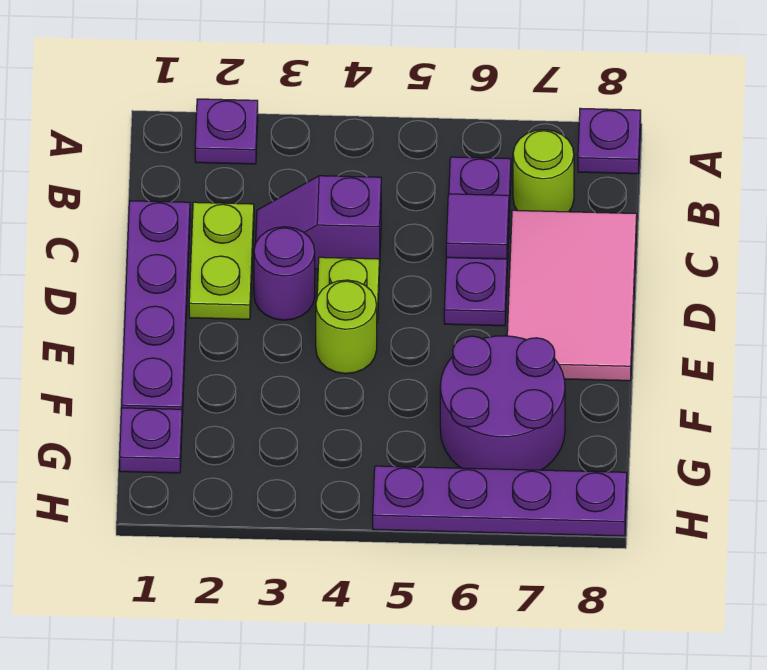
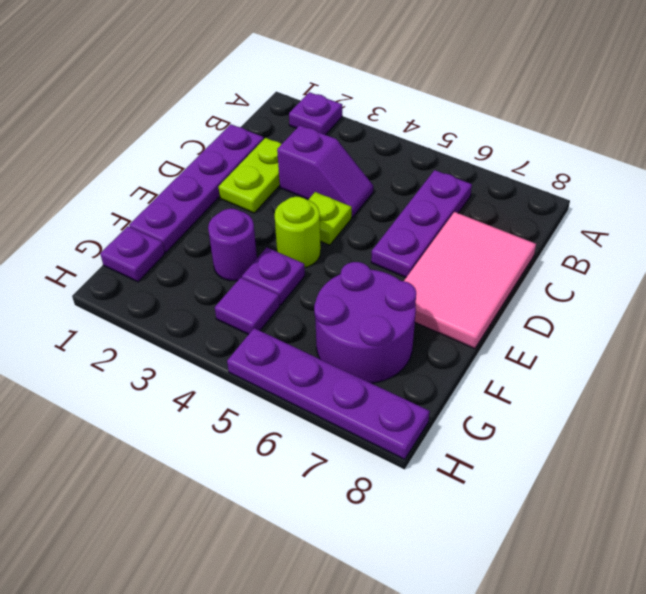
purple plate A8 level 1 -> purple plate F4 level 1
lime round brick B7 level 1 -> none
purple slope C3:C4 level 1 top 4 -> purple slope C3:C4 level 1 top 3
purple tile C6 level 2 -> purple tile G4 level 1
purple round brick D3 level 1 -> purple round brick F3 level 1

